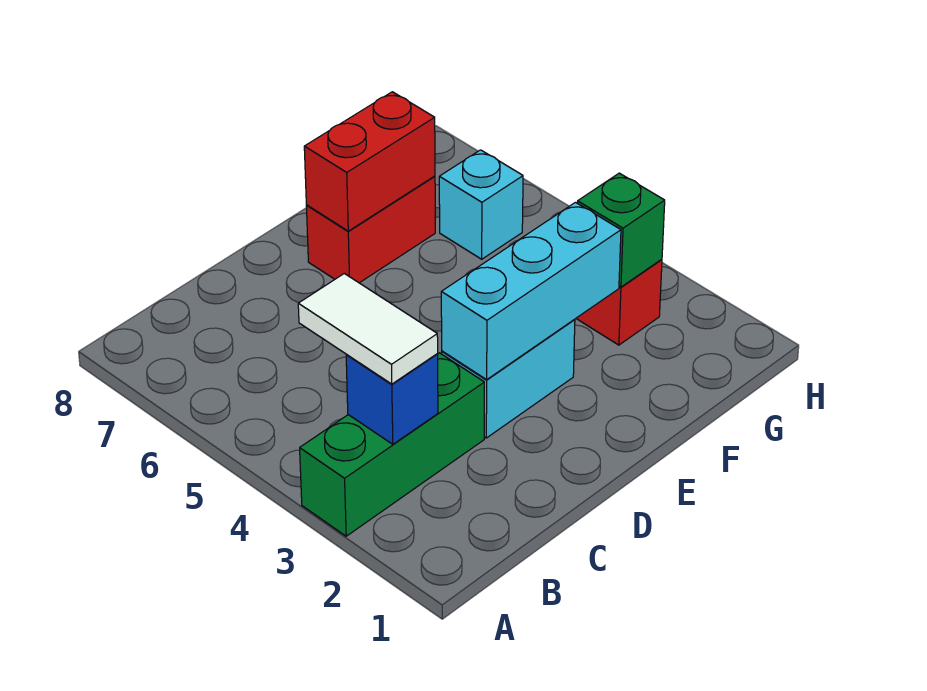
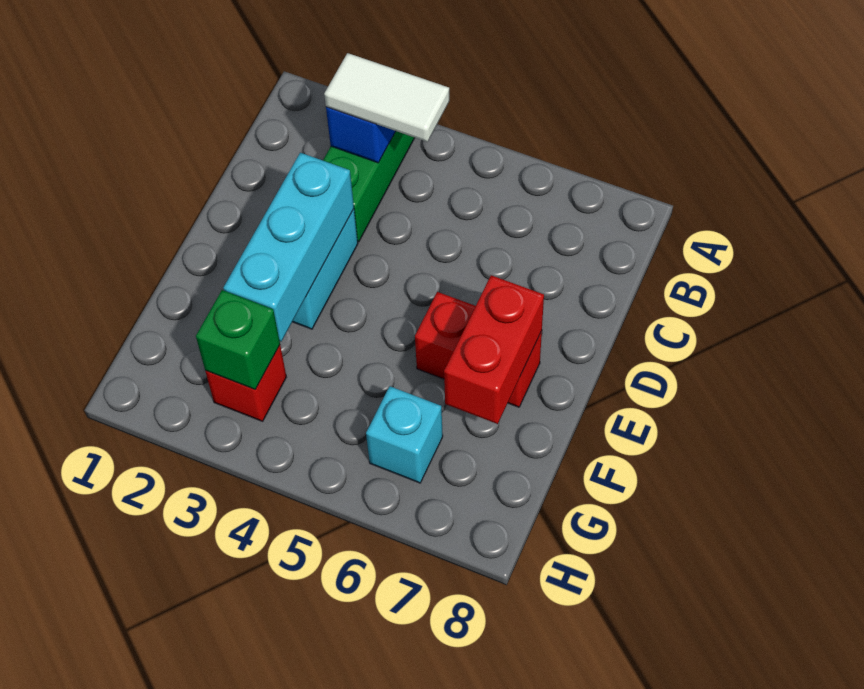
red brick E7:F7 level 1 -> red brick E6:E7 level 1

